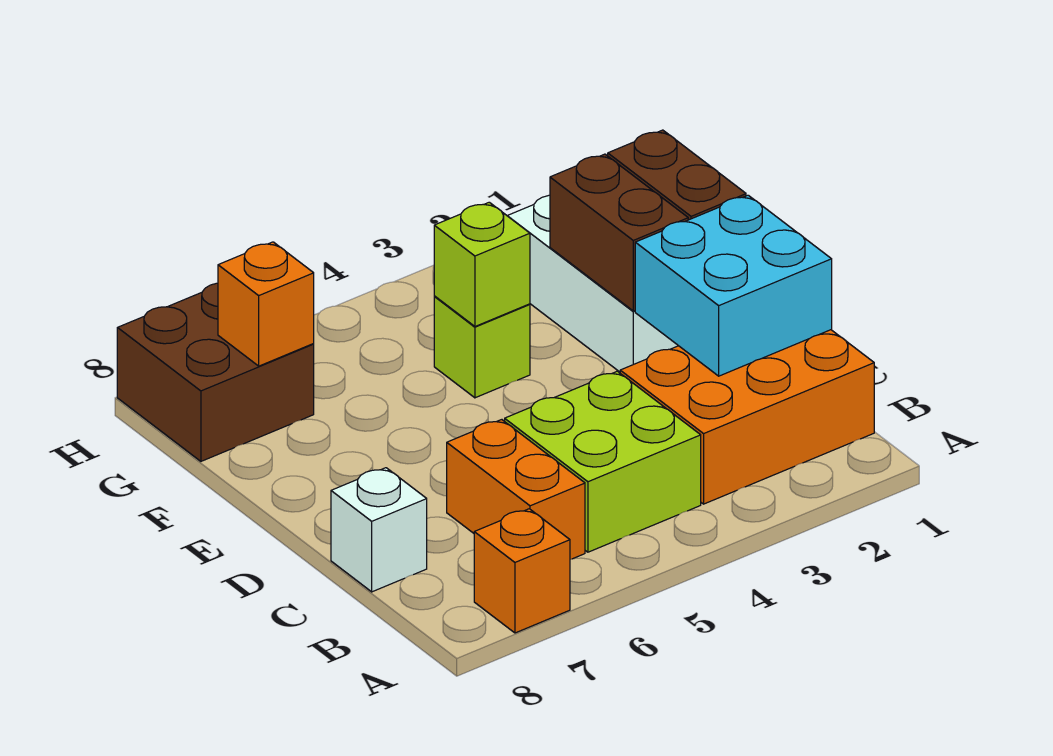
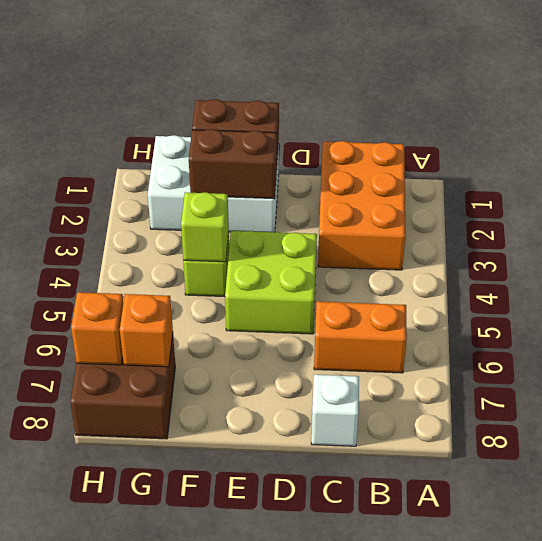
orange brick A7 level 1 -> orange brick H7 level 2
lime brick B4:C5 level 1 -> lime brick D4:E5 level 1
cyan brick C1:D2 level 2 -> none

